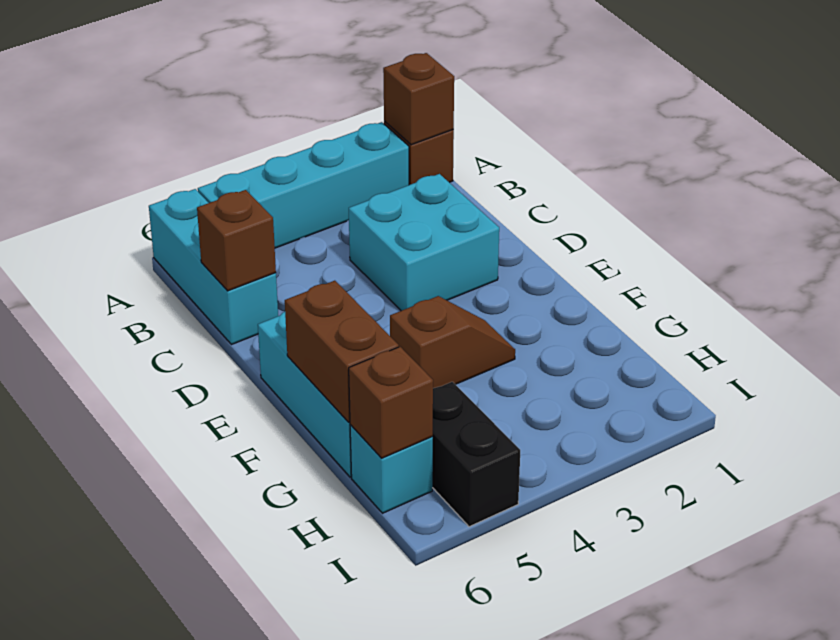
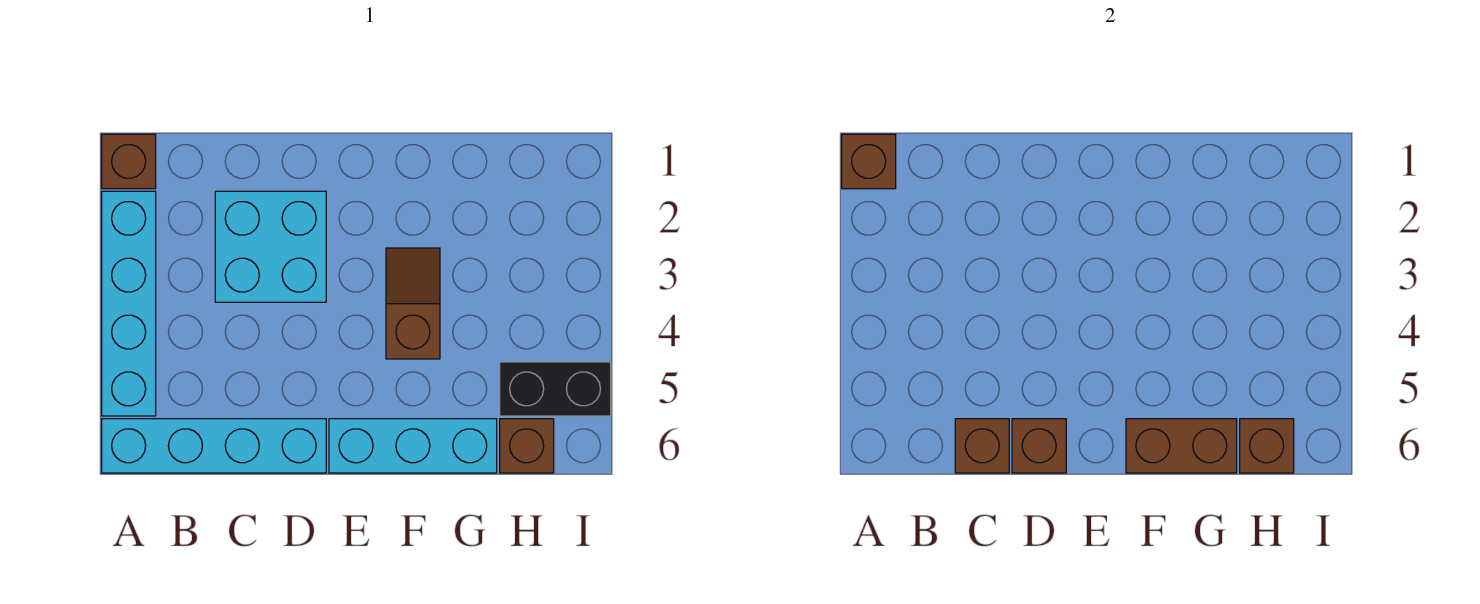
cyan brick A6:C6 level 1 -> cyan brick A6:D6 level 1
none -> brown brick D6 level 2
cyan brick H6 level 1 -> brown brick H6 level 1

